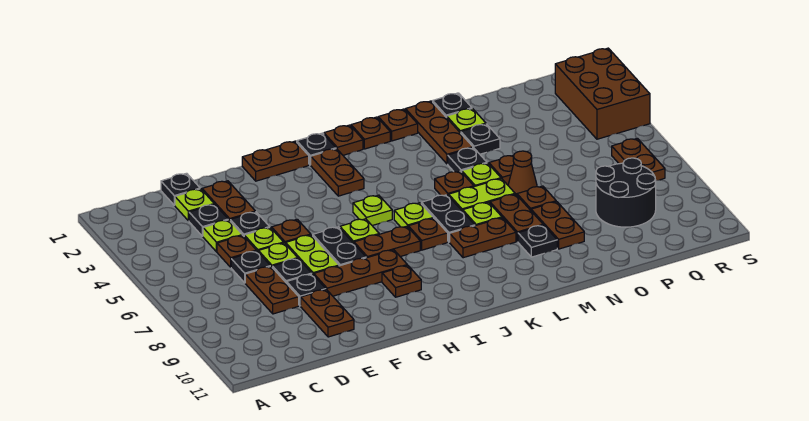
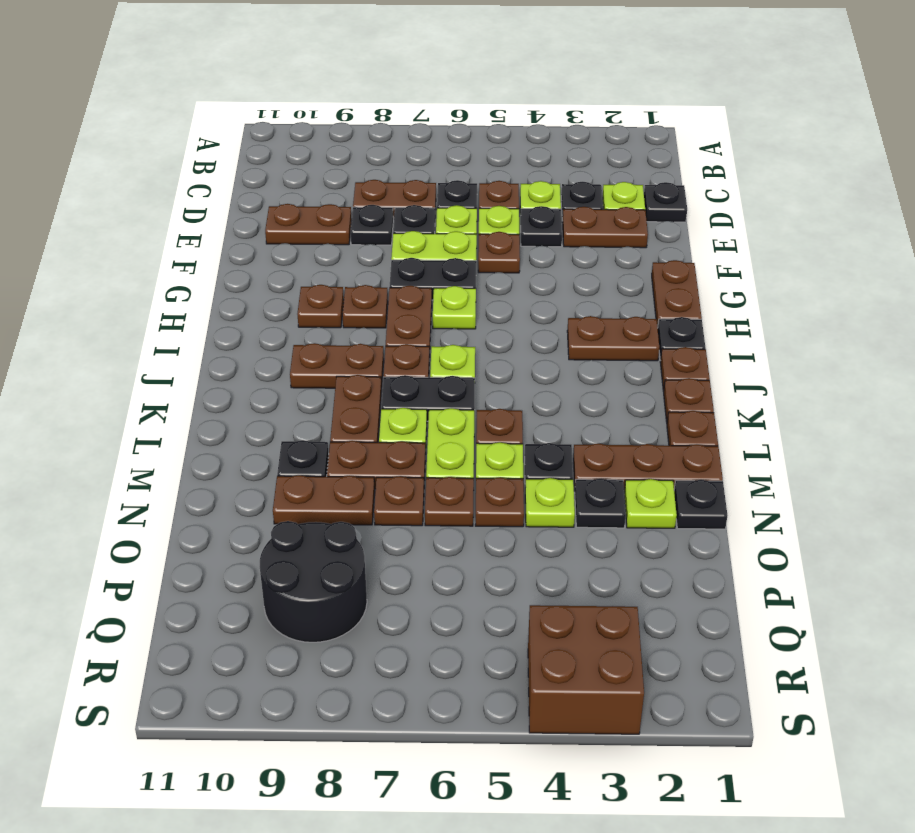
brown plate F8:H8 level 1 -> brown plate H8 level 1
lime plate I5 level 1 -> lime plate N4 level 1
brown cone N6 level 1 -> brown plate N6 level 1
brown brick R2:S4 level 1 -> brown brick R3:S4 level 1
brown plate R6:R7 level 1 -> brown plate J8:J9 level 1

